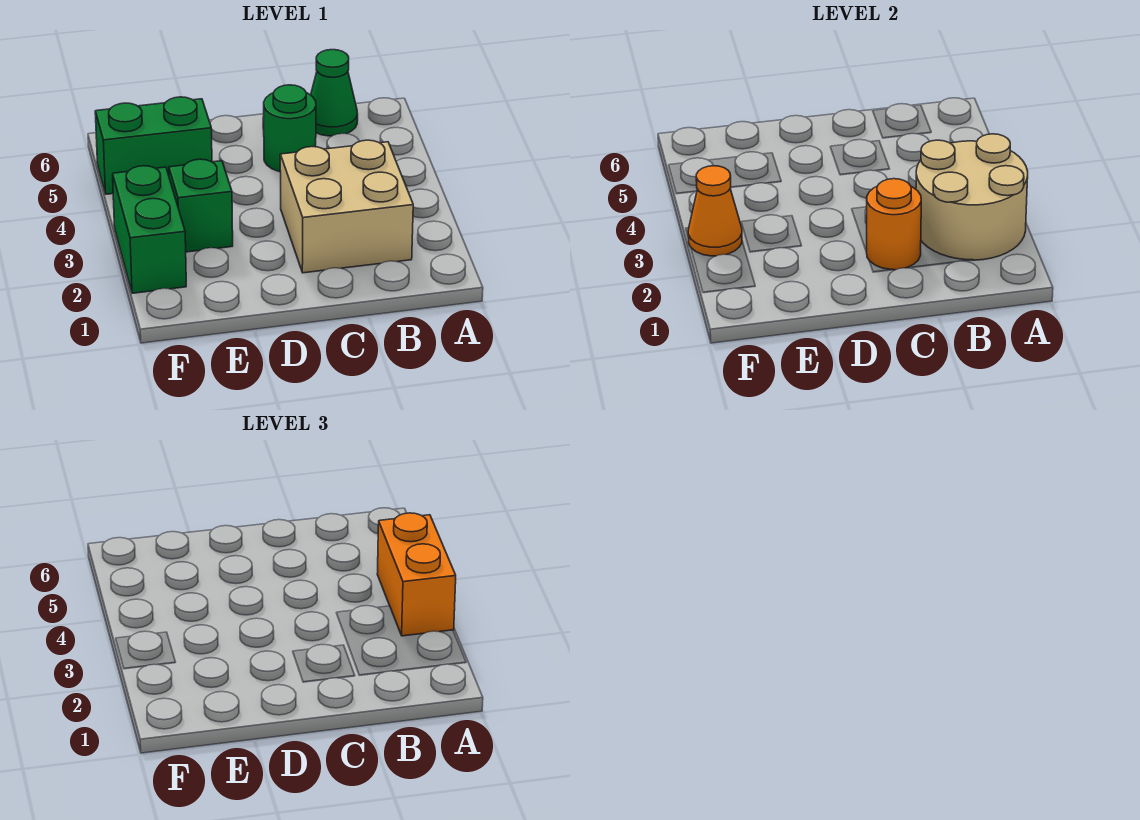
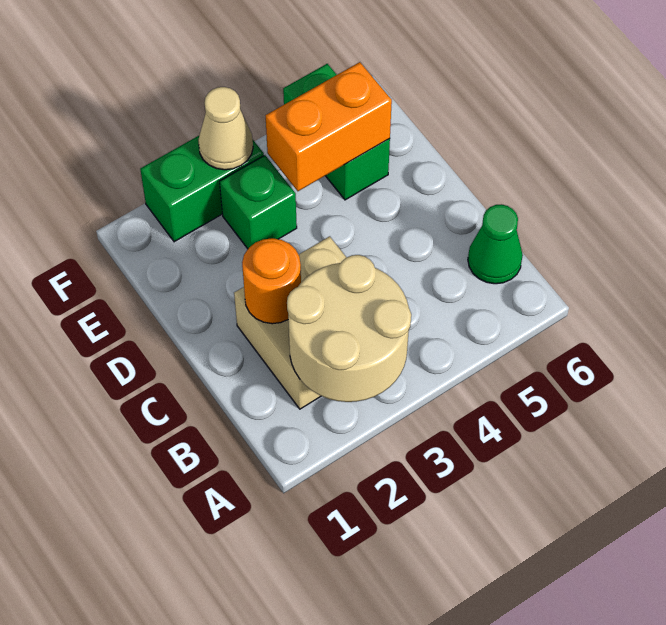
orange brick A3:A4 level 3 -> orange brick E4:E5 level 2
green round brick C5 level 1 -> none
orange cone F3 level 2 -> tan cone F3 level 2

